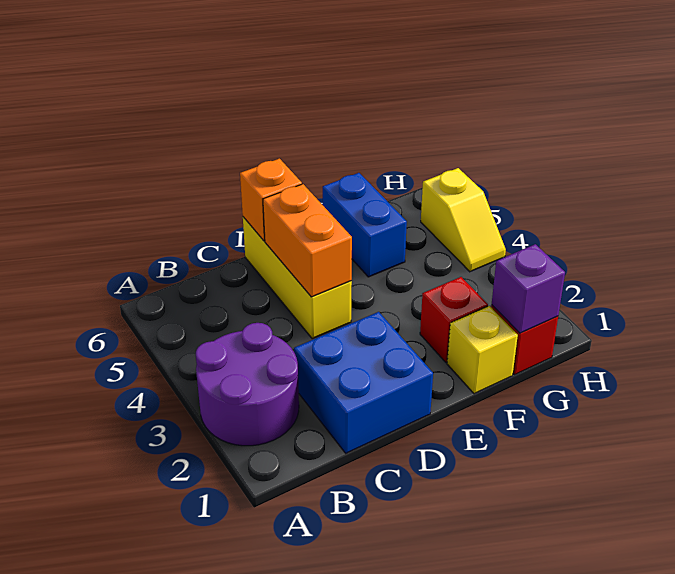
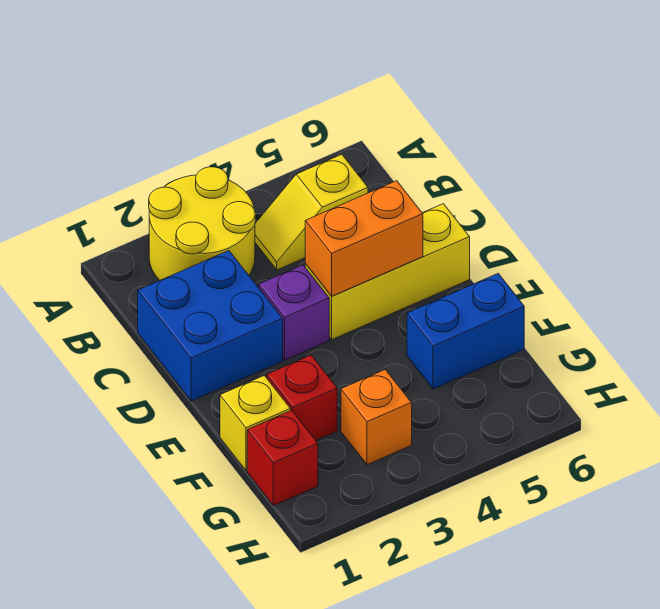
purple round brick A2:B3 level 1 -> yellow round brick A2:B3 level 1
orange brick D6 level 2 -> orange brick G3 level 1
purple brick G1 level 2 -> purple brick D3 level 1
yellow slope H4:H5 level 1 top 5 -> yellow slope B4:B5 level 1 top 5

